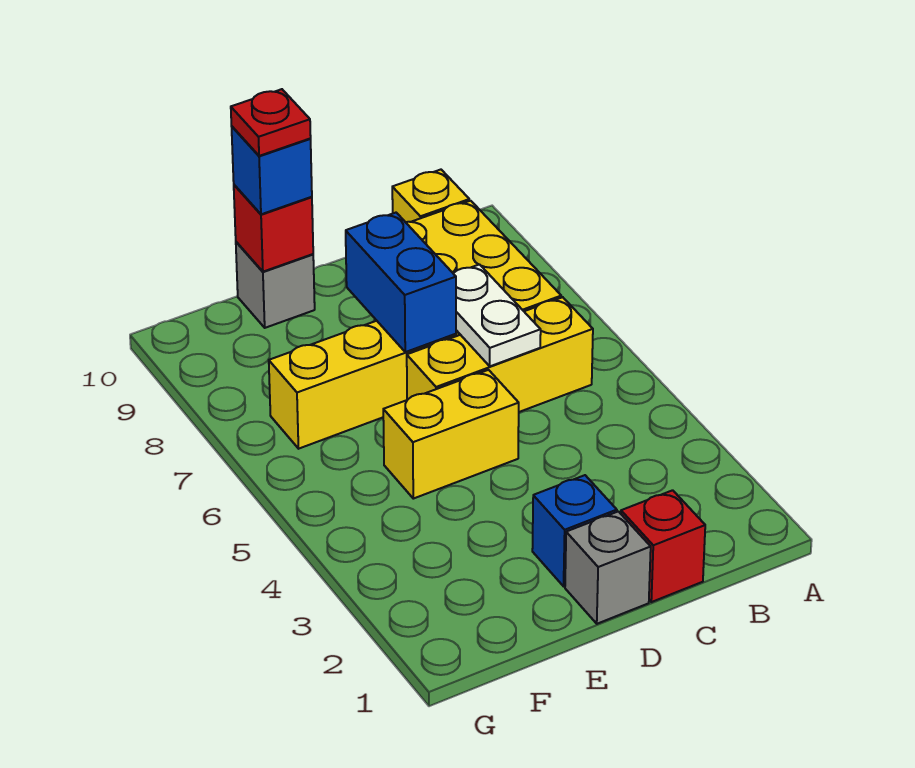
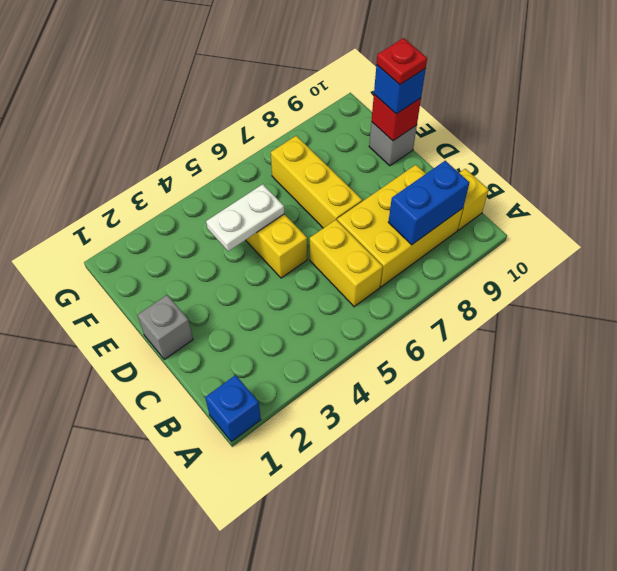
yellow brick B6:D6 level 1 -> yellow brick B6:C6 level 1
red brick C1 level 1 -> none
white plate C6:C7 level 2 -> white plate E4:E5 level 2
blue brick D2 level 1 -> blue brick A1 level 1
blue brick D7:D8 level 2 -> blue brick B8:B9 level 2

